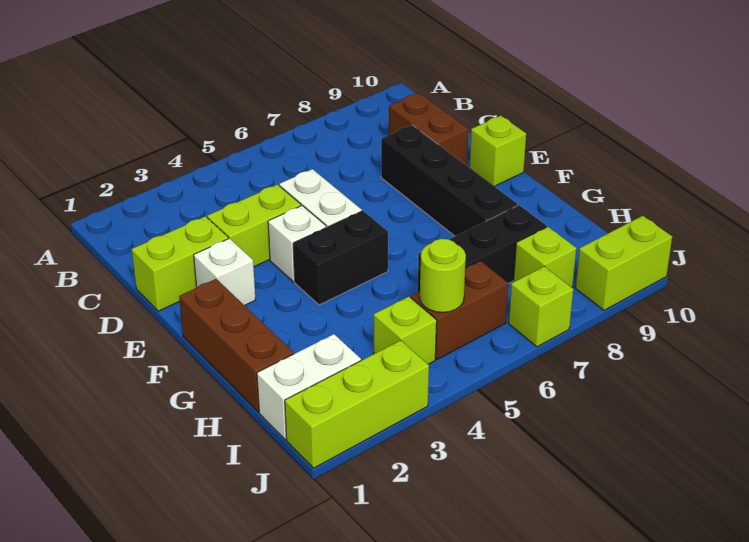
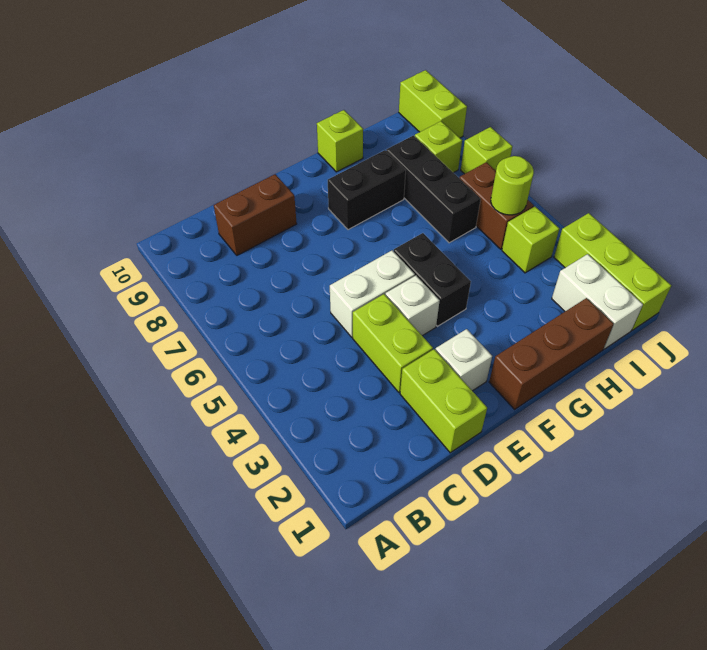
black brick D8:G8 level 1 -> black brick F8:G8 level 1
lime brick E10 level 1 -> lime brick G10 level 1

